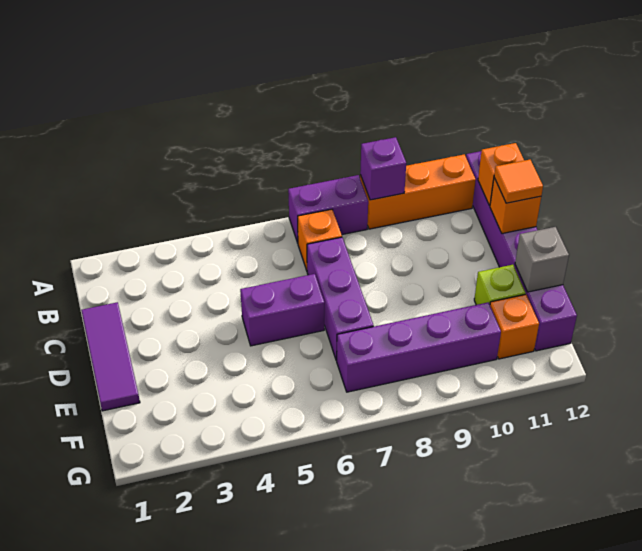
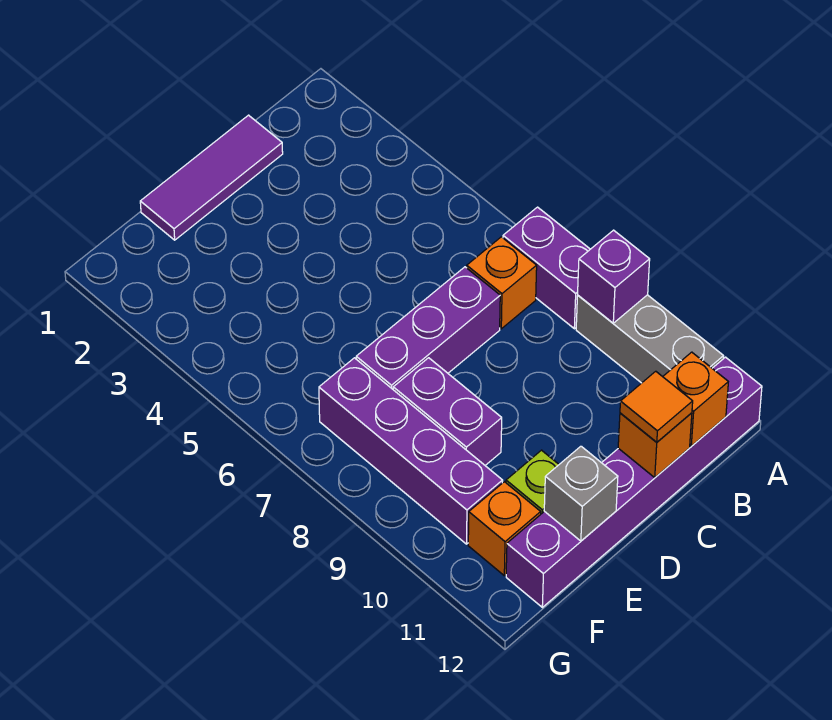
orange brick A9:A11 level 1 -> grey brick A9:A11 level 1
purple brick D5:D6 level 1 -> purple brick E8:E9 level 1

